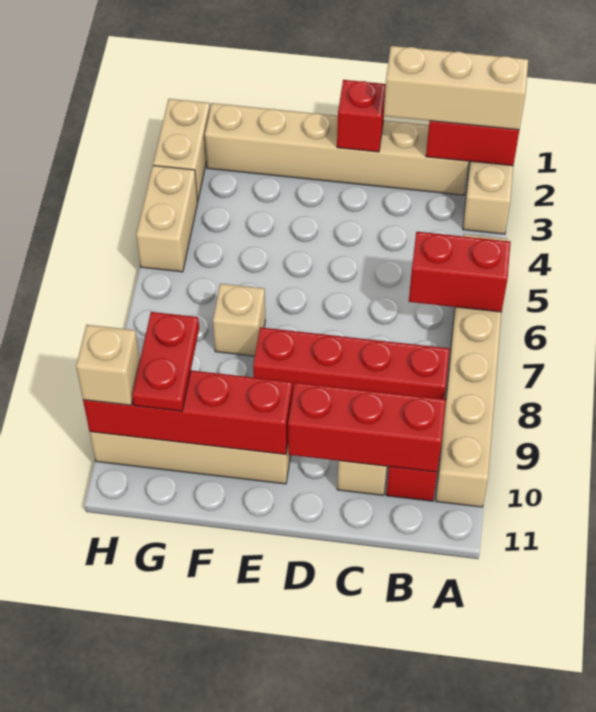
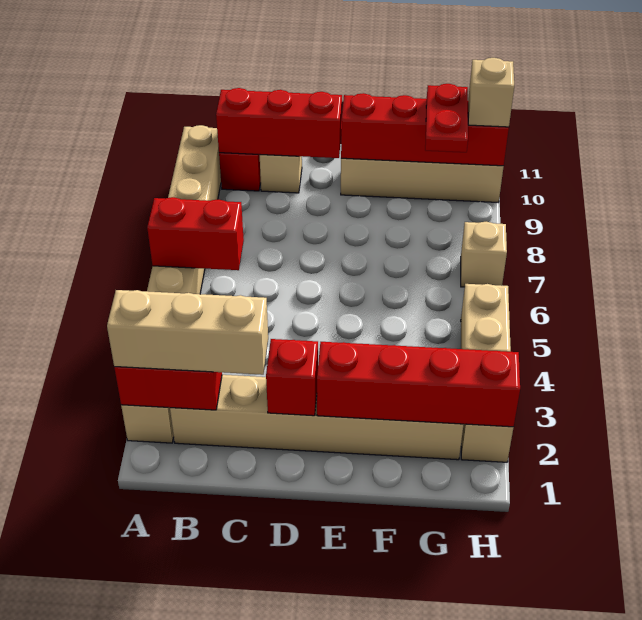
red brick B8:E8 level 1 -> red brick E2:H2 level 2
tan brick F7 level 1 -> tan brick H7 level 1

